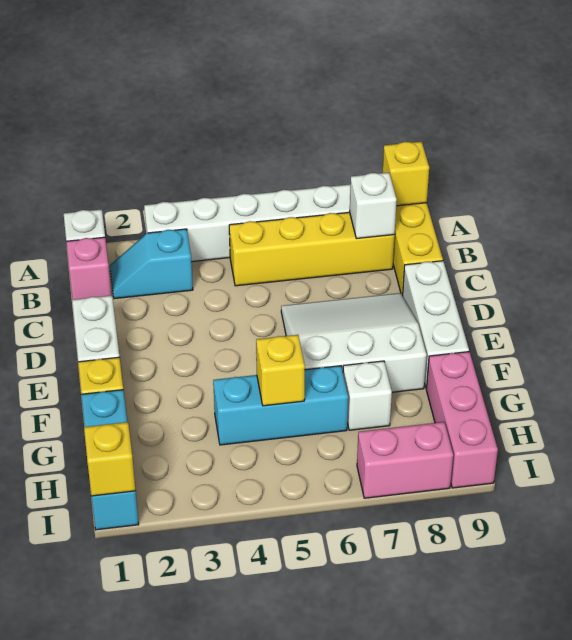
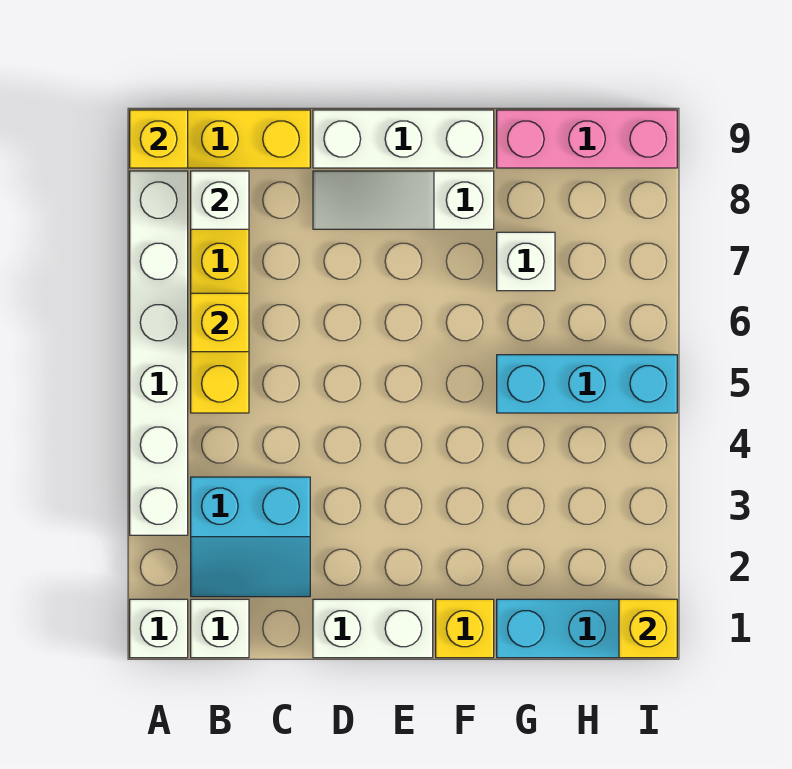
pink brick B1 level 1 -> white brick B1 level 1
cyan slope B2:B3 level 1 top 3 -> cyan slope B2:C3 level 1 top 3
white slope D6:F8 level 1 top F -> white slope D8:F8 level 1 top F
cyan brick G4:G6 level 1 -> cyan brick G5:I5 level 1
yellow brick G5 level 2 -> yellow brick B6 level 2
pink brick I7:I8 level 1 -> none

